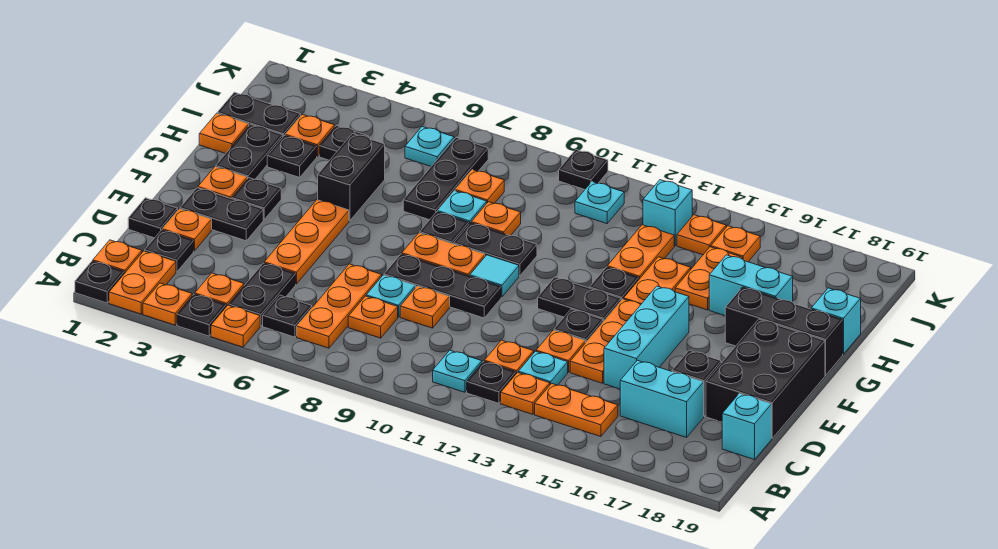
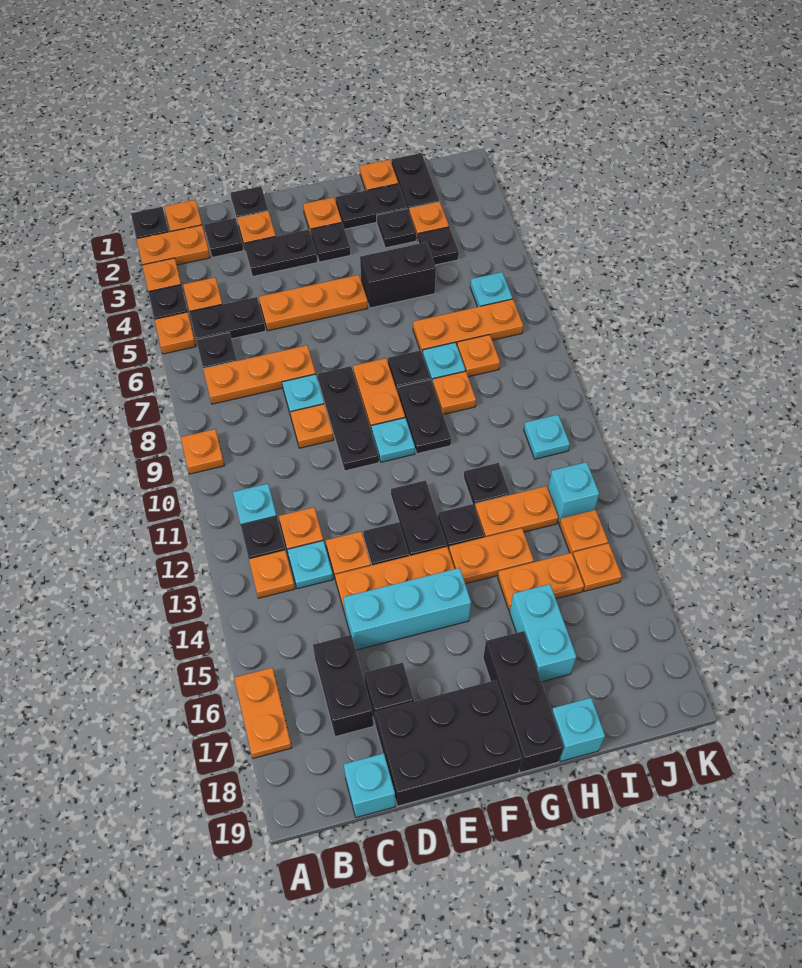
orange plate B14:B15 level 1 -> orange plate A16:A17 level 1
orange plate C8 level 1 -> orange plate A9 level 1
cyan brick C16:C17 level 1 -> black brick C16:C17 level 1
black plate E2:E3 level 1 -> black plate D3:E3 level 1
cyan tile F10 level 1 -> cyan plate F10 level 1
black plate H7:J7 level 1 -> orange plate H7:J7 level 1
black plate K10 level 1 -> black plate H12 level 1

